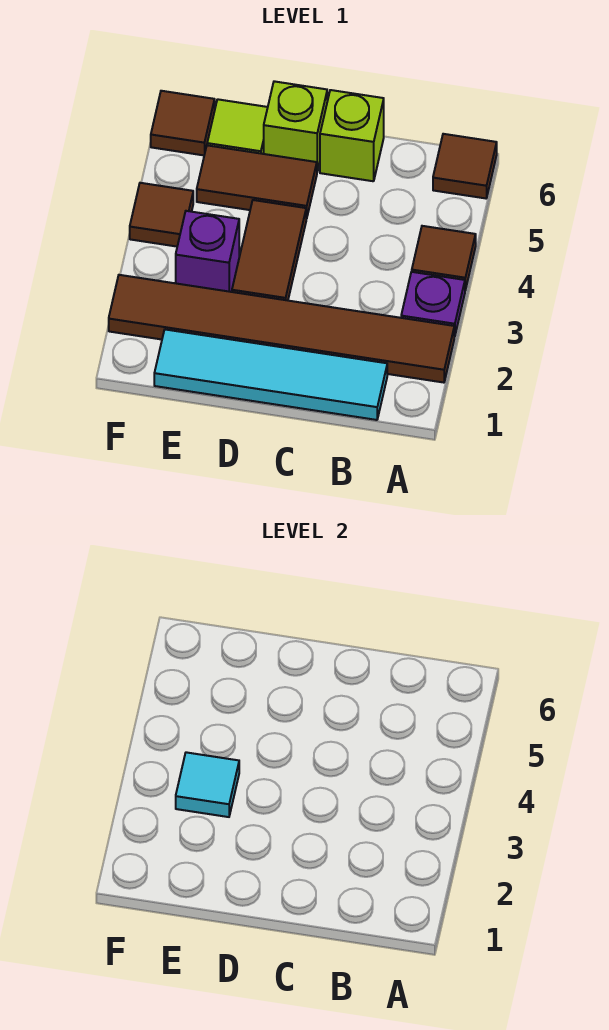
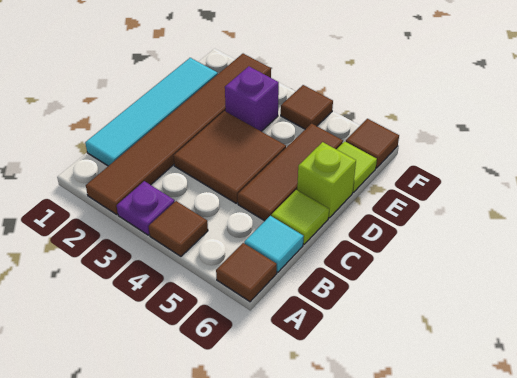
lime brick C6 level 1 -> lime tile C6 level 1
brown tile D3:D4 level 1 -> brown tile C3:D4 level 1
brown tile D5:E5 level 1 -> brown tile C5:E5 level 1
cyan tile E3 level 2 -> cyan tile B6 level 1

